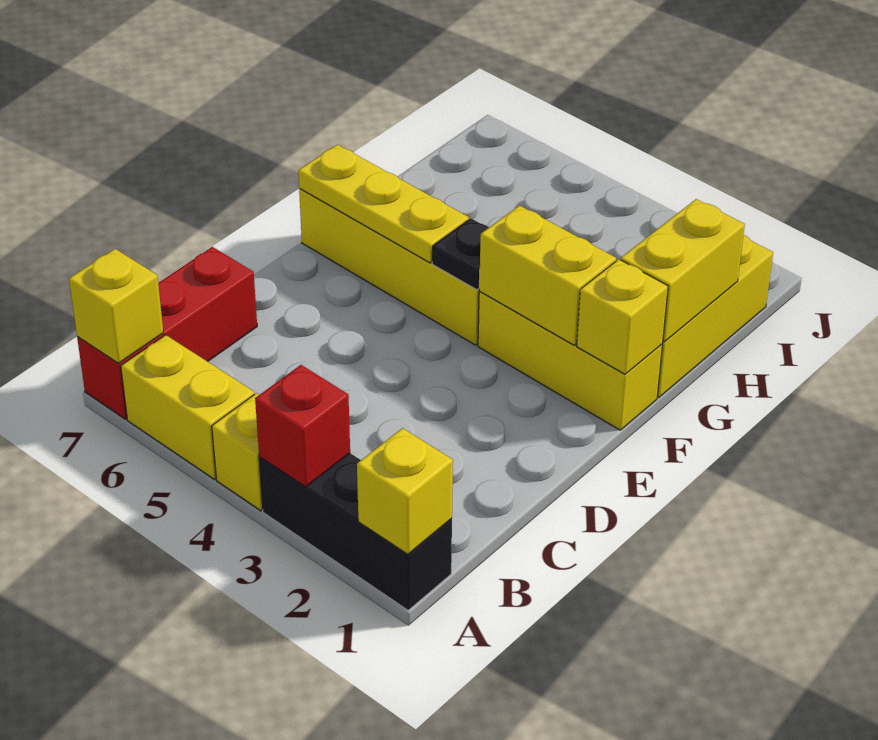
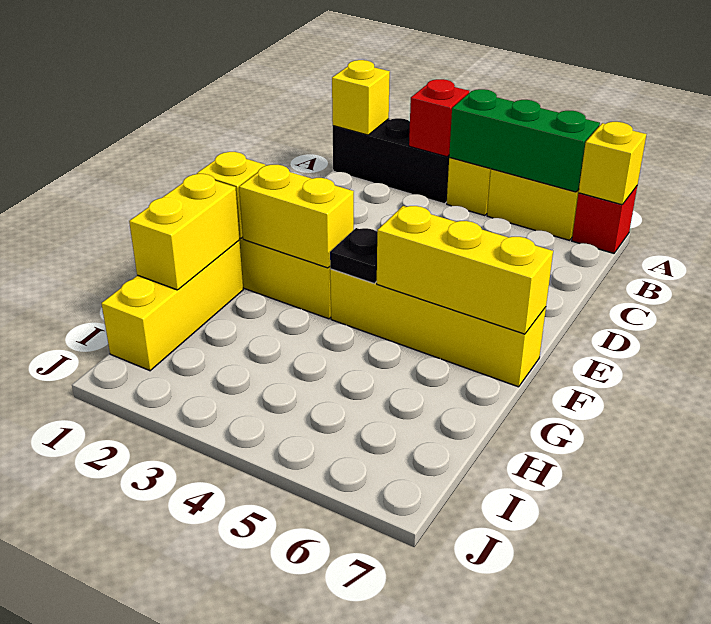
none -> green brick A4:A6 level 2
red brick A7:C7 level 1 -> red brick A7 level 1
yellow plate F5:F7 level 2 -> yellow brick F5:F7 level 2

